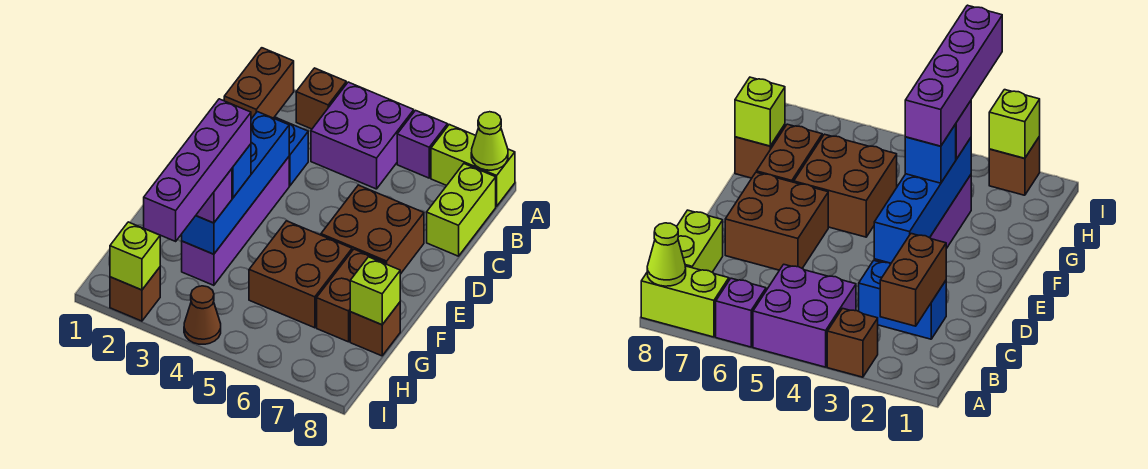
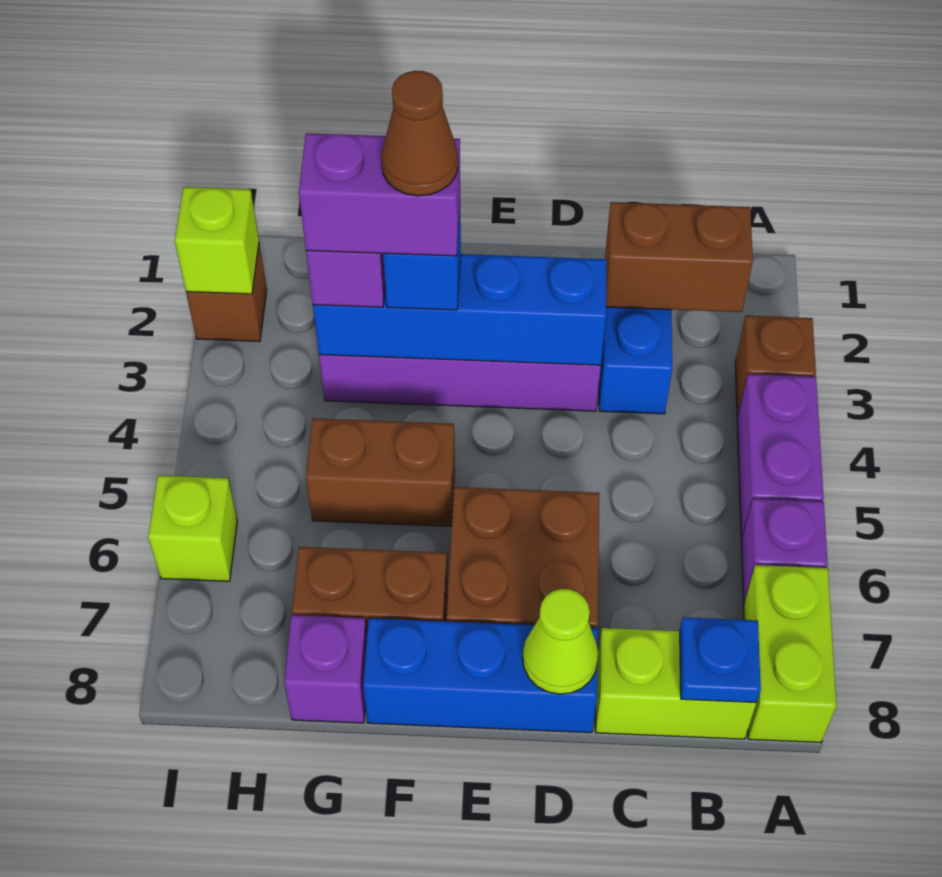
purple brick A4:B5 level 1 -> purple brick A4:A5 level 1
lime cone A8 level 2 -> lime cone D8 level 2
none -> blue plate B8 level 2
none -> blue brick D8:F8 level 1
purple brick F3:I3 level 4 -> purple brick F3:G3 level 4
brown brick F5:G6 level 1 -> brown brick F5:G5 level 1
brown brick G8 level 1 -> purple brick G8 level 1
lime brick G8 level 2 -> lime brick I6 level 1
brown cone I4 level 1 -> brown cone F3 level 5

